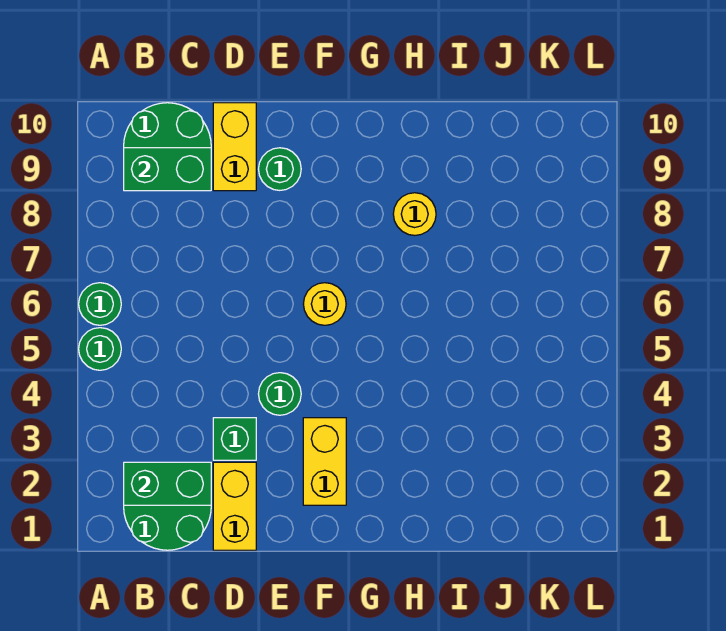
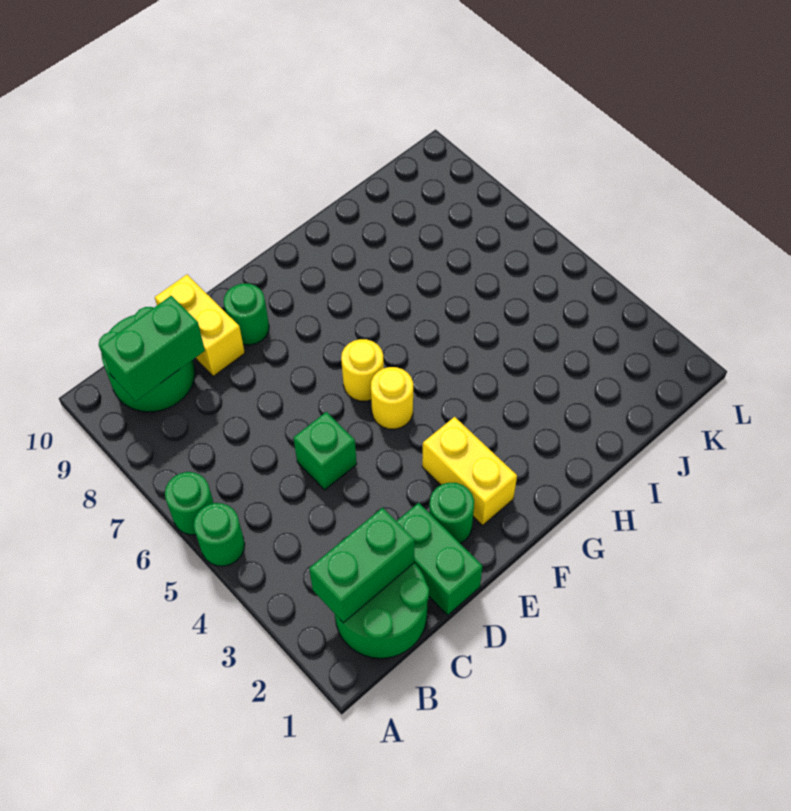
yellow brick D1:D2 level 1 -> green brick D1:D2 level 1
green brick D3 level 1 -> green brick D5 level 1
green round brick E4 level 1 -> green round brick E2 level 1
yellow round brick H8 level 1 -> yellow round brick F5 level 1

